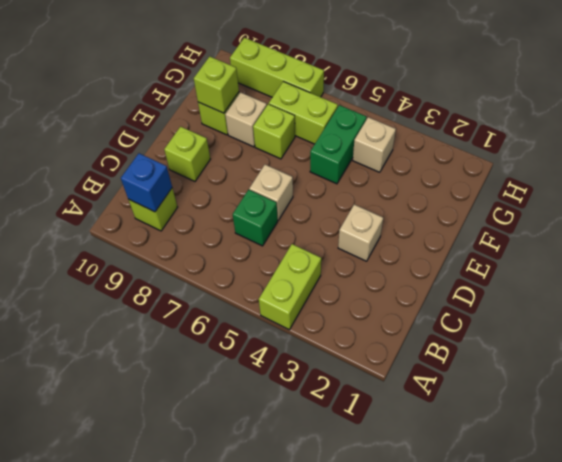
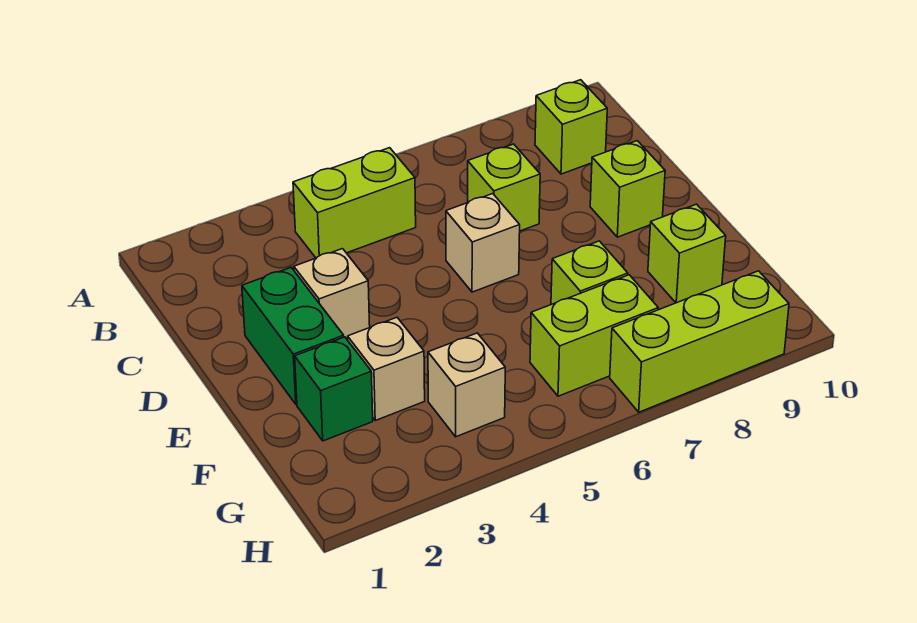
lime brick A4:B4 level 1 -> lime brick B4:B5 level 1
blue brick B9 level 2 -> none
green brick C6 level 1 -> green brick F2 level 1
green brick F5:G5 level 1 -> green brick D2:E2 level 1
tan brick F8 level 1 -> tan brick F3 level 1
lime brick F9 level 2 -> lime brick C7 level 1

